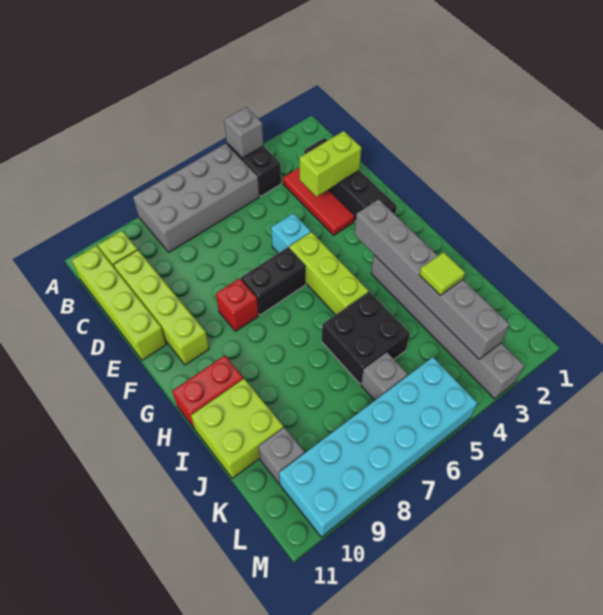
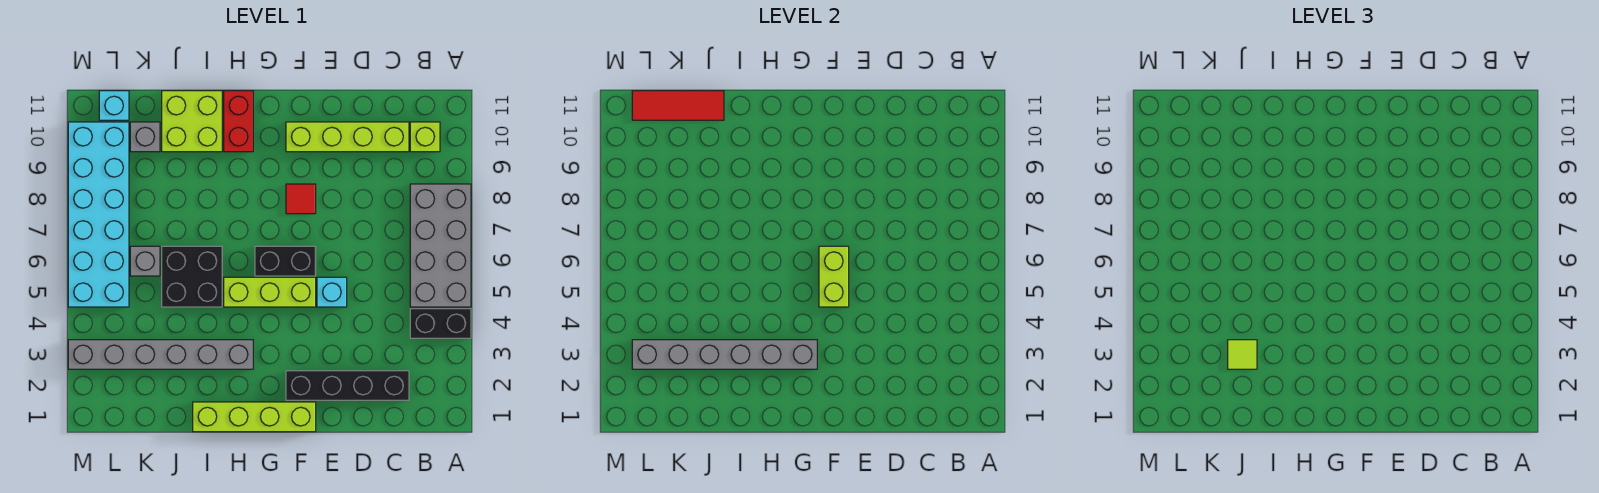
grey brick A4 level 2 -> none
lime brick B11:E11 level 1 -> lime brick F1:I1 level 1
red tile C3:E3 level 1 -> red tile J11:L11 level 2
lime brick D2:D3 level 2 -> lime brick F5:F6 level 2
black brick F6:F7 level 1 -> black brick F6:G6 level 1
red brick F8 level 1 -> red tile F8 level 1
none -> cyan brick L11 level 1

